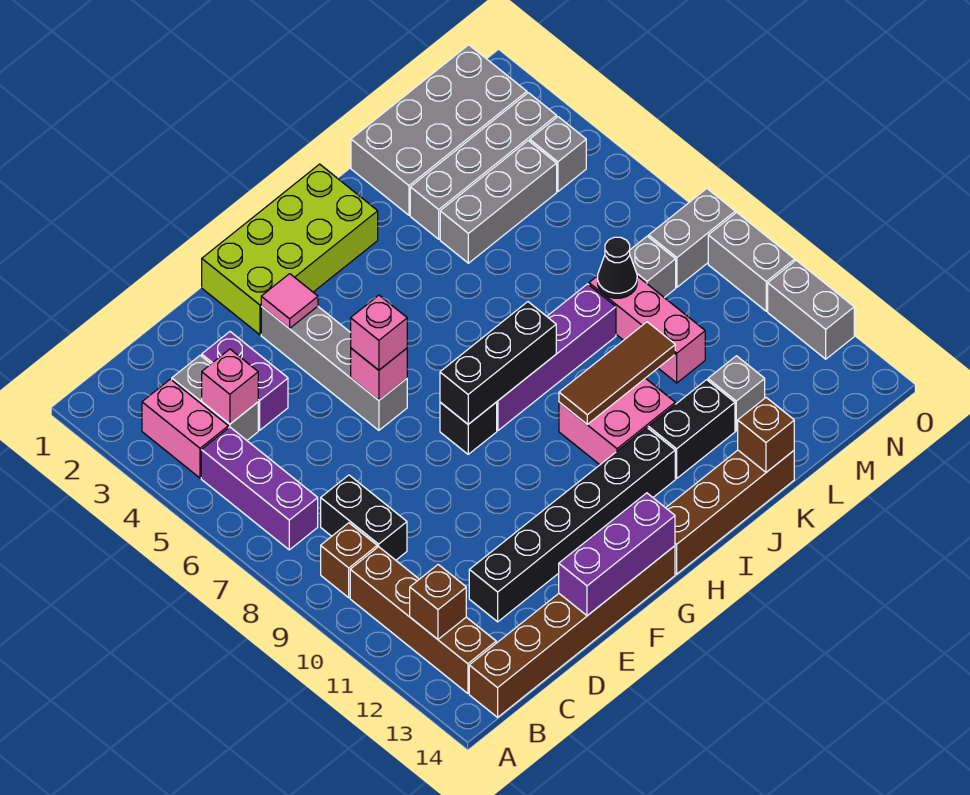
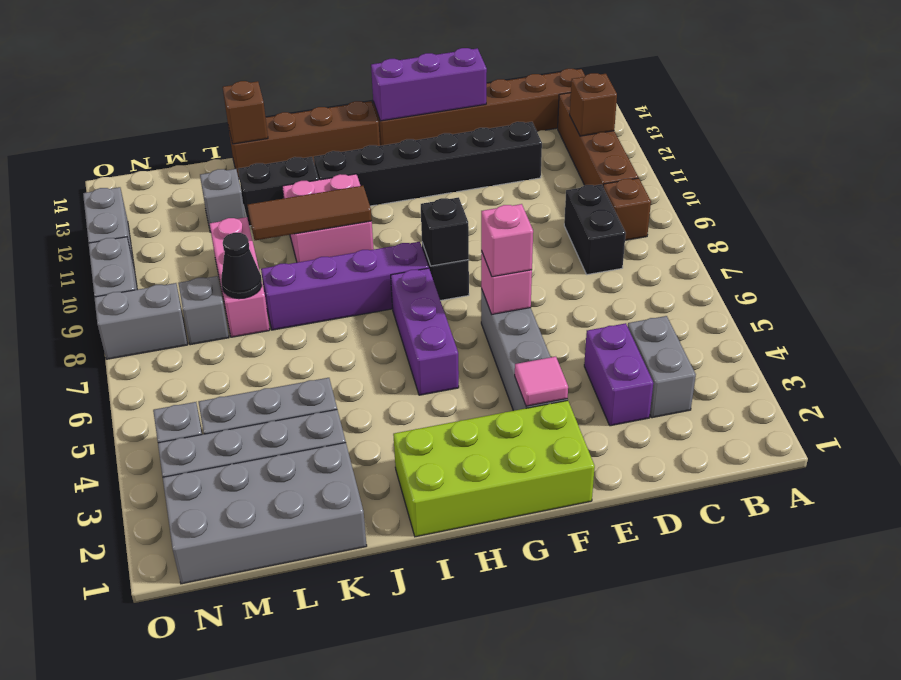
pink brick B3:B4 level 1 -> none
purple brick B5:B7 level 1 -> purple brick H5:H7 level 1
pink brick C4 level 2 -> none
black brick G8:I8 level 2 -> black brick G8 level 2

